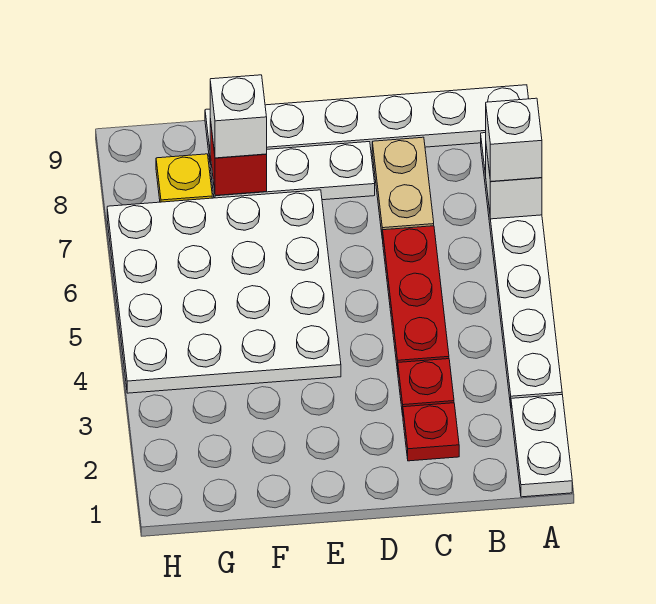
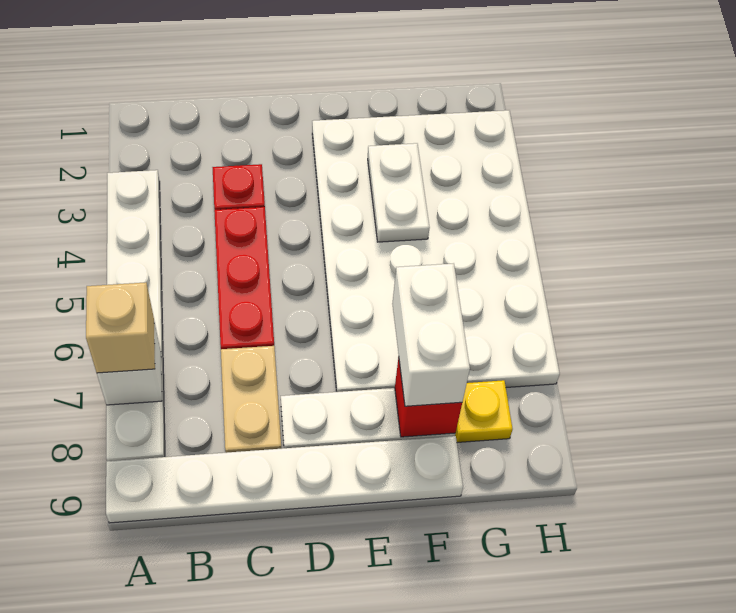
white plate A1:A2 level 1 -> white plate F3:F4 level 2
white brick A7 level 3 -> tan brick A7 level 3
red plate C2 level 1 -> none
white plate E4:H7 level 1 -> white plate E2:H7 level 1
white brick F8 level 3 -> white brick F7:F8 level 3

